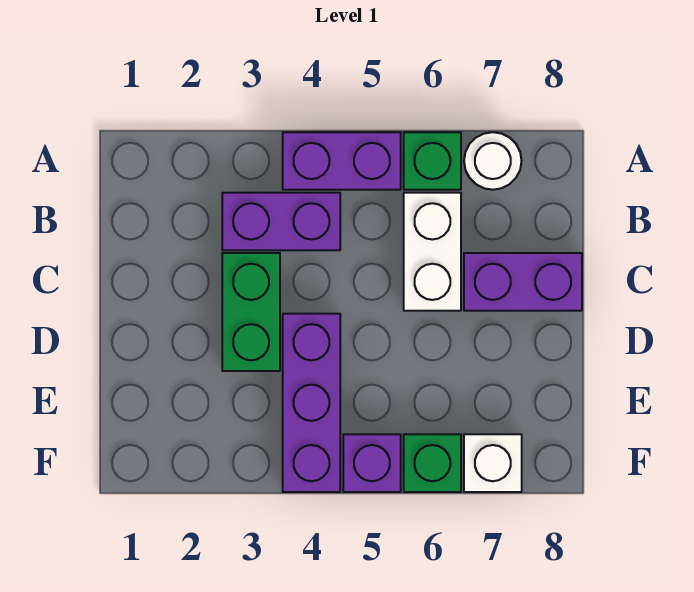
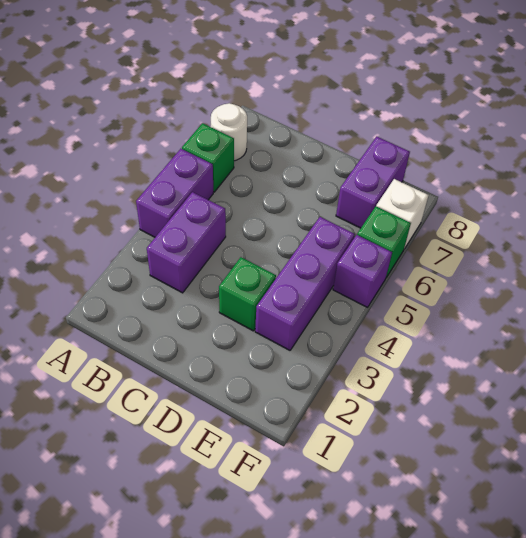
white brick B6:C6 level 1 -> none
green brick C3:D3 level 1 -> green brick D3 level 1
purple brick C7:C8 level 1 -> purple brick E7:E8 level 1
purple brick D4:F4 level 1 -> purple brick E3:E5 level 1

